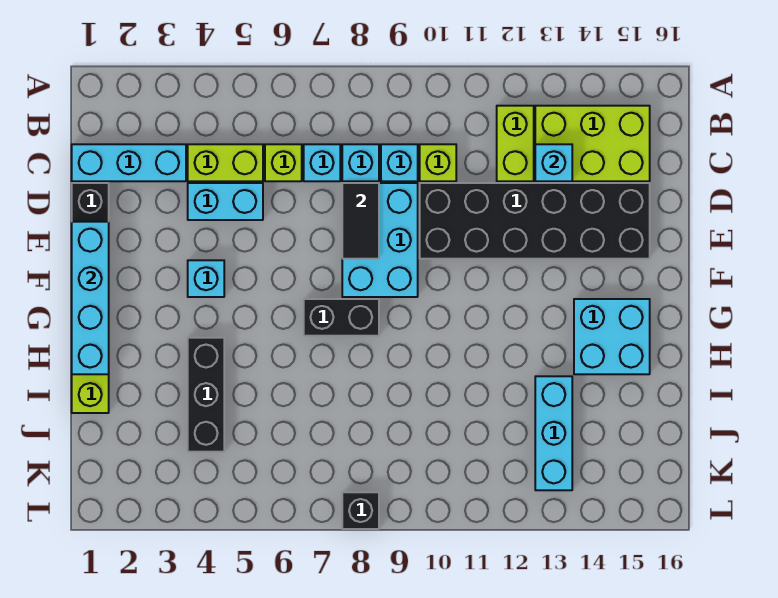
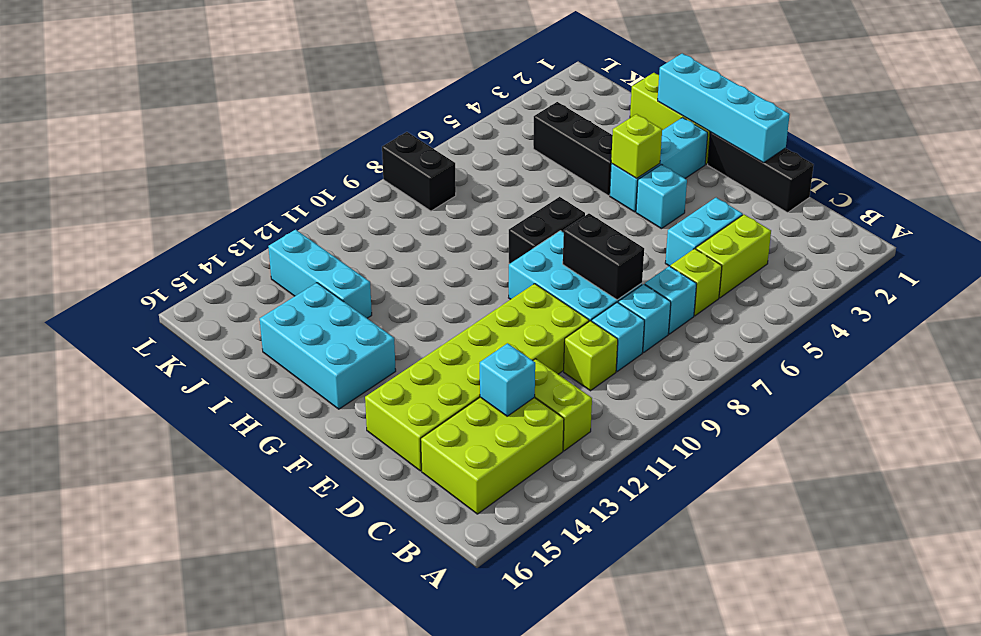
cyan brick C1:C3 level 1 -> cyan brick G2:G4 level 1
black tile D8:E8 level 2 -> black brick D8:E8 level 2
black brick D10:E15 level 1 -> lime brick D10:E15 level 1
none -> lime brick G4 level 2
cyan brick G14:H15 level 1 -> cyan brick G14:I15 level 1
black brick L8 level 1 -> black brick K8:L8 level 1

